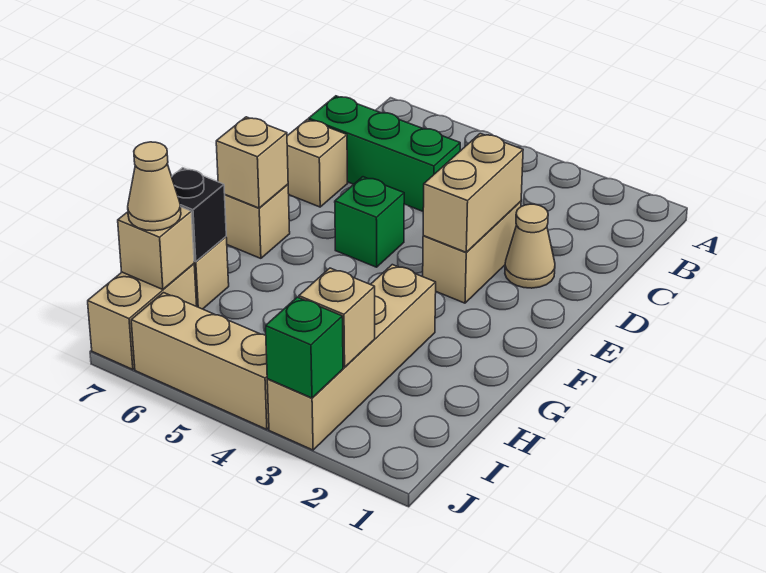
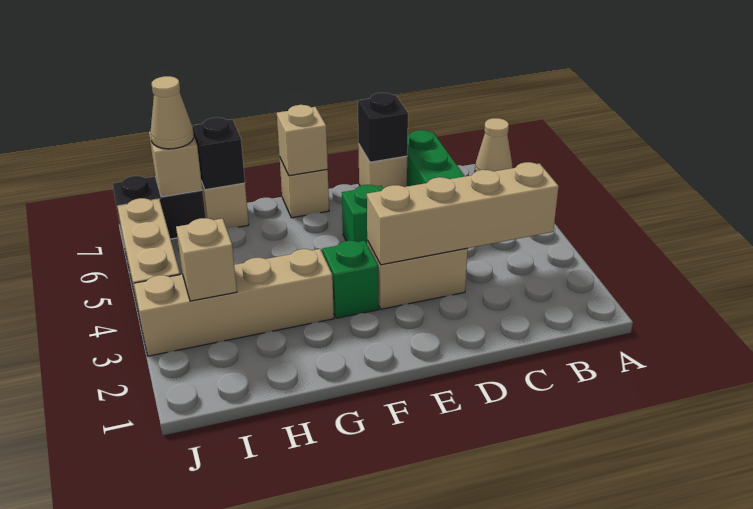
tan cone D2 level 1 -> tan cone A7 level 1
tan brick D3:E3 level 2 -> tan brick B3:E3 level 2
none -> black brick D7 level 2
tan brick I7:J7 level 1 -> black brick I7:J7 level 1
green brick J3 level 2 -> green brick F3 level 1

